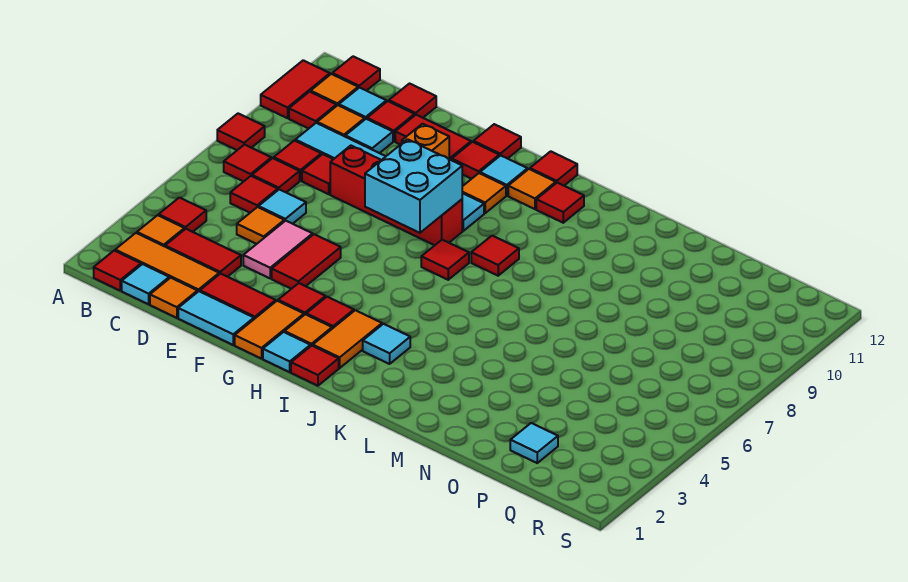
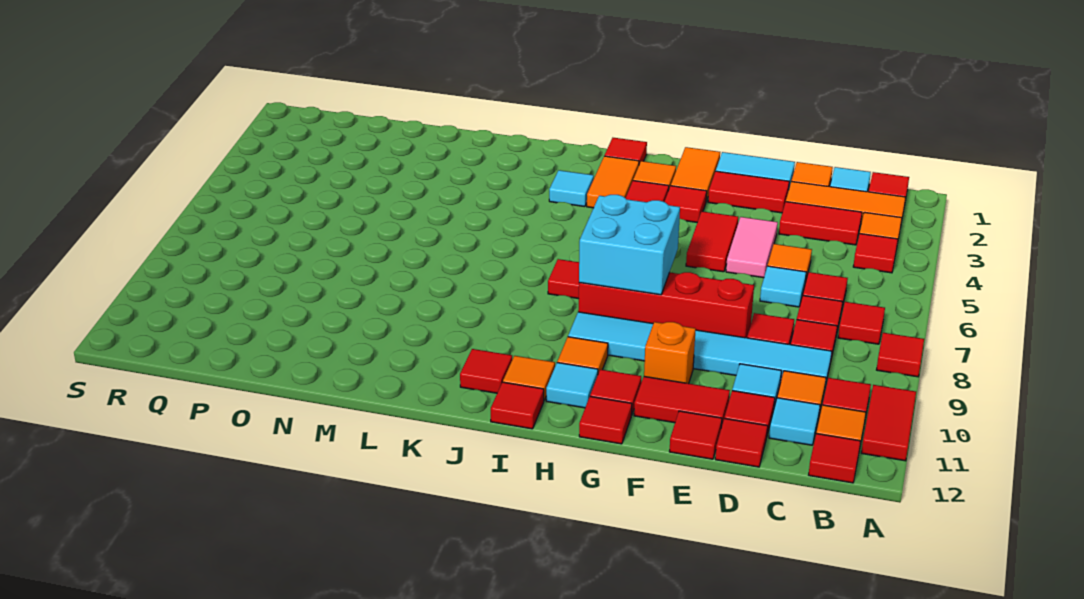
cyan tile H1 level 1 -> none
red tile J8 level 1 -> red tile E12 level 1
cyan tile P2 level 1 -> none

